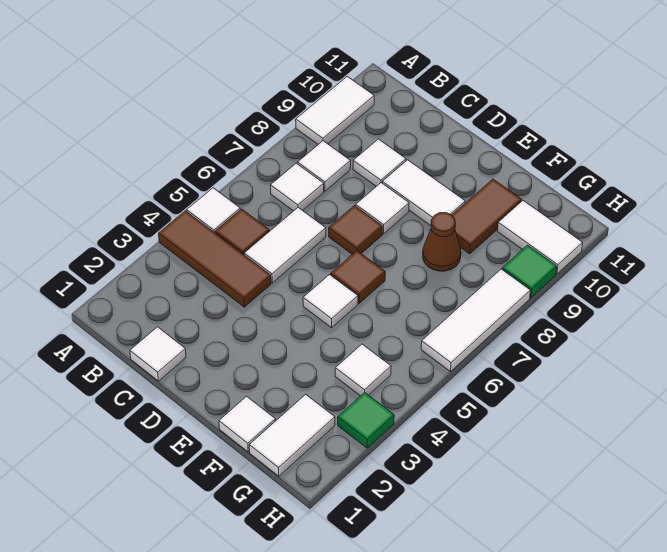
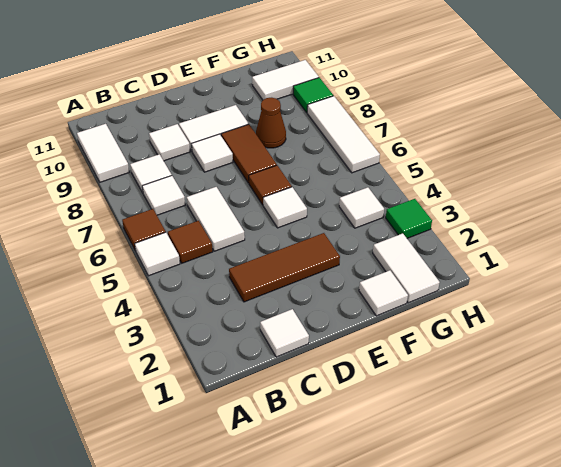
brown tile A4:C4 level 1 -> brown tile C3:E3 level 1
brown tile D7 level 1 -> brown tile A6 level 1
brown tile F9:F10 level 1 -> brown tile E7:E8 level 1

